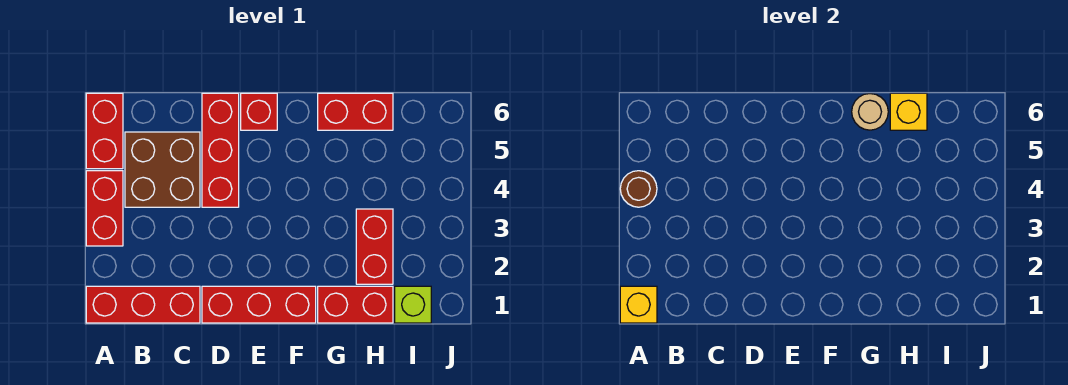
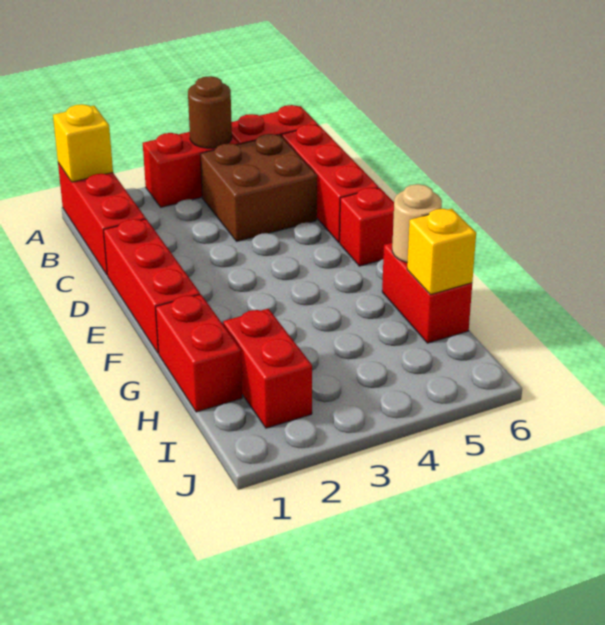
red brick D4:D6 level 1 -> red brick B6:D6 level 1
red brick H2:H3 level 1 -> red brick H2:I2 level 1
lime brick I1 level 1 -> none

